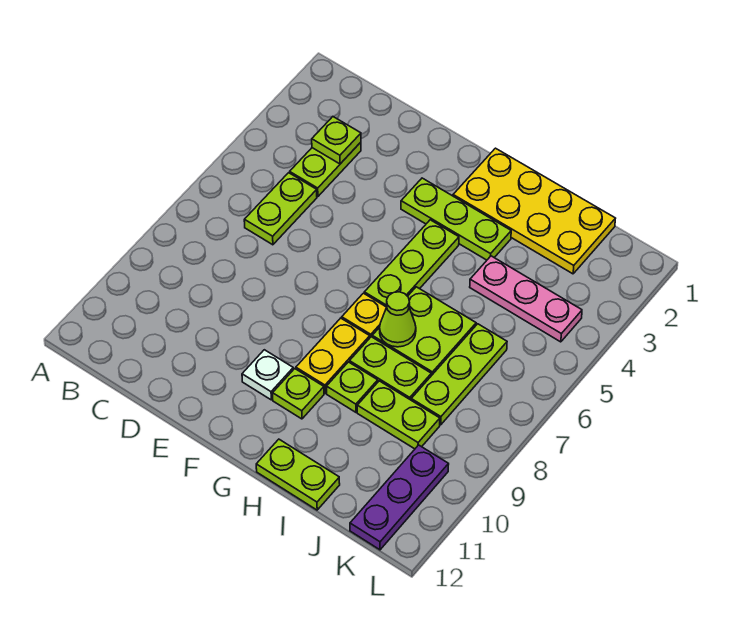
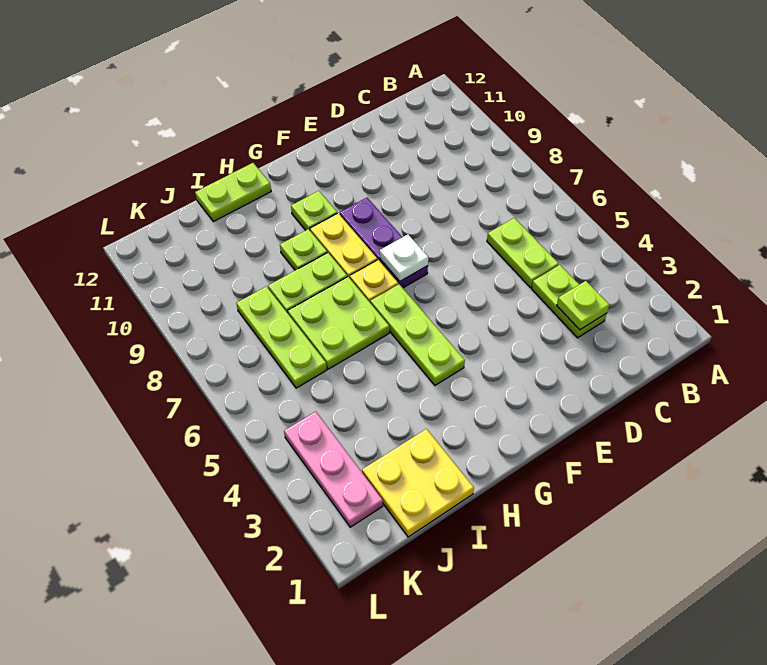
lime plate F3:H3 level 1 -> none
white plate F10 level 1 -> white plate F7 level 2
yellow plate G1:J2 level 1 -> yellow plate I1:J2 level 1
lime cone H7 level 2 -> none
pink plate I4:K4 level 1 -> pink plate K2:K4 level 1
lime plate I9:J9 level 1 -> none
purple plate K10:K12 level 1 -> purple plate F7:F9 level 1

